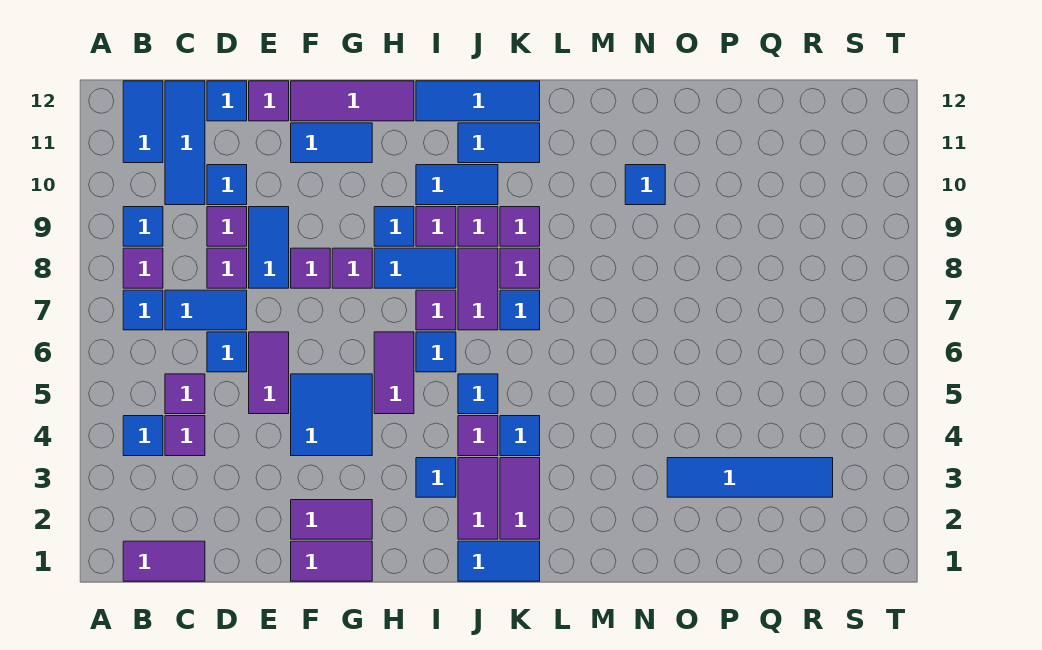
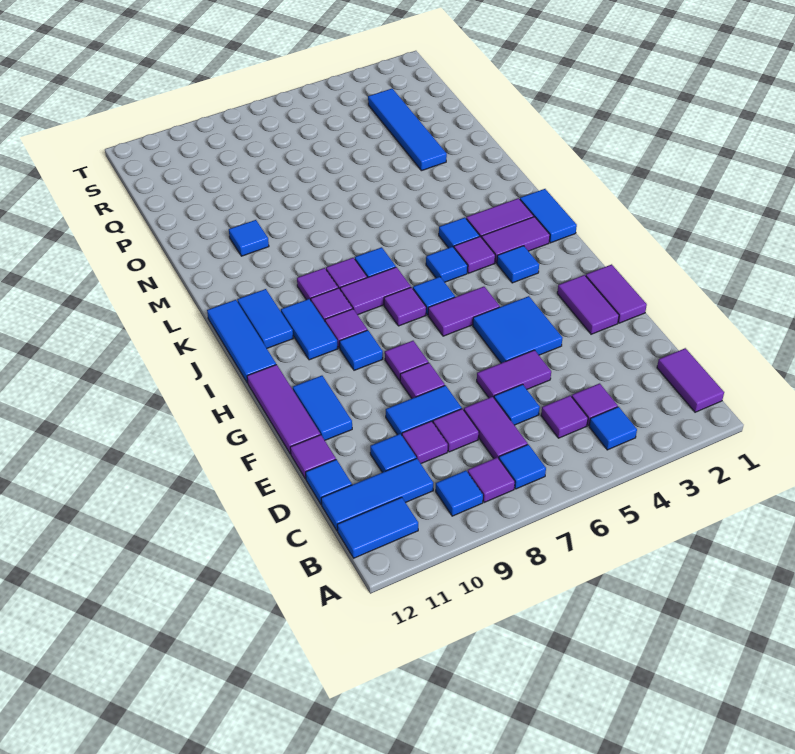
blue tile C7:D7 level 1 -> purple tile C7:D7 level 1
blue tile H8:I8 level 1 -> none

